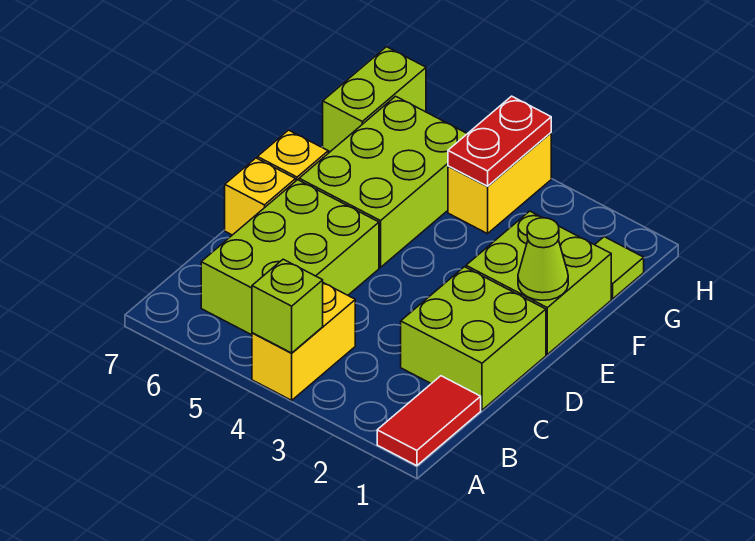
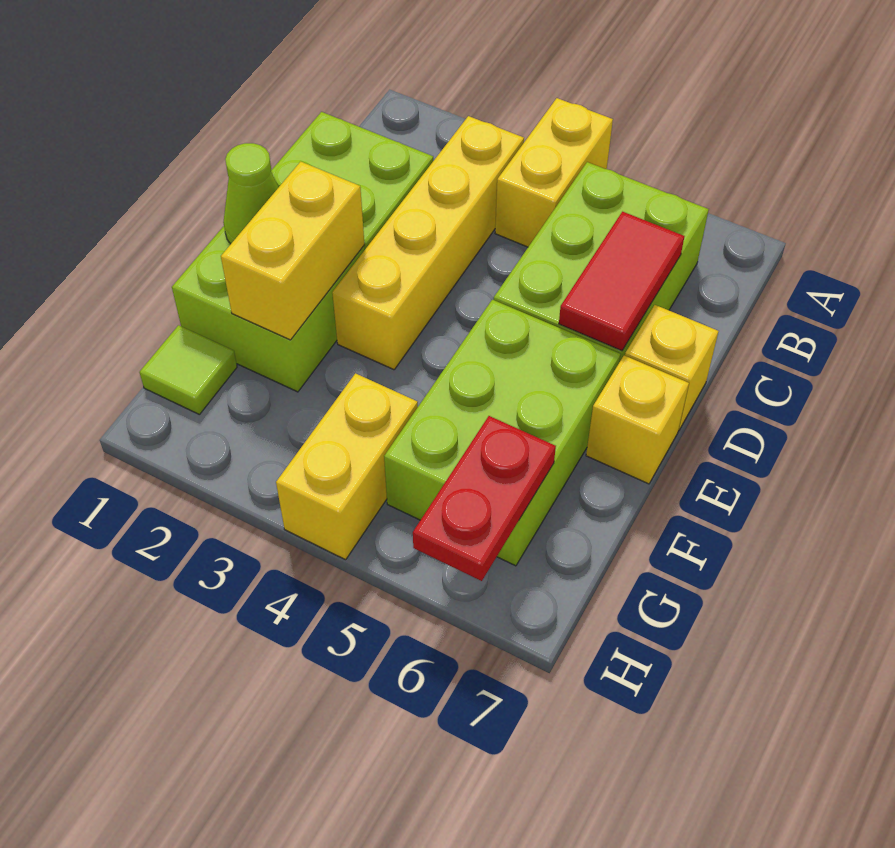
red tile A1:B1 level 1 -> red tile C6:D6 level 2
lime brick A4 level 2 -> none
none -> yellow brick B3:E3 level 1
none -> yellow brick E2:F2 level 2
red plate G4:H4 level 2 -> red plate G6:H6 level 2
lime brick G7:H7 level 1 -> none

